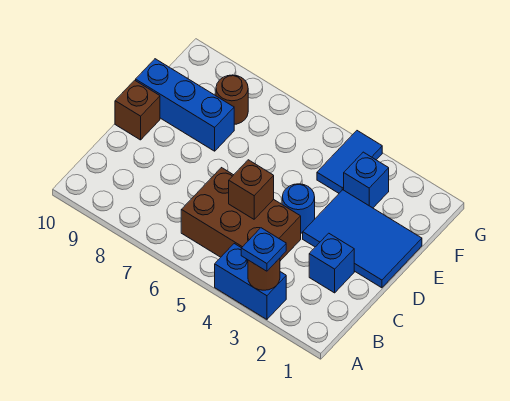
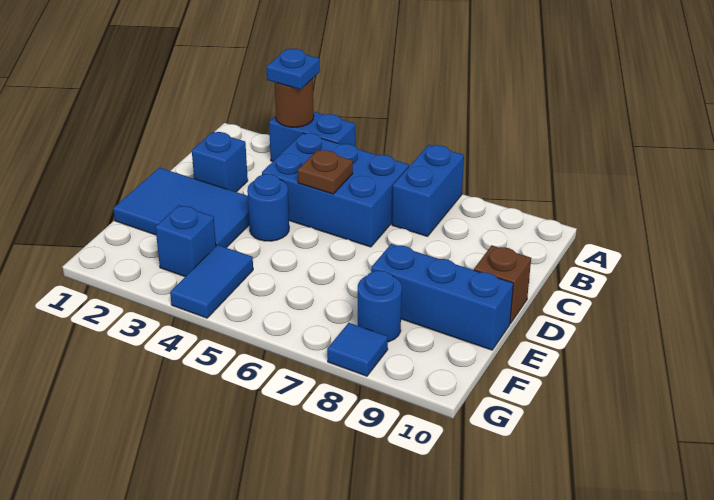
none -> blue brick A7:B7 level 1
brown brick B4:C6 level 1 -> blue brick B4:C6 level 1
brown brick C5 level 2 -> brown plate C5 level 2
brown round brick F8 level 1 -> blue round brick F8 level 1
none -> blue tile G8 level 1

